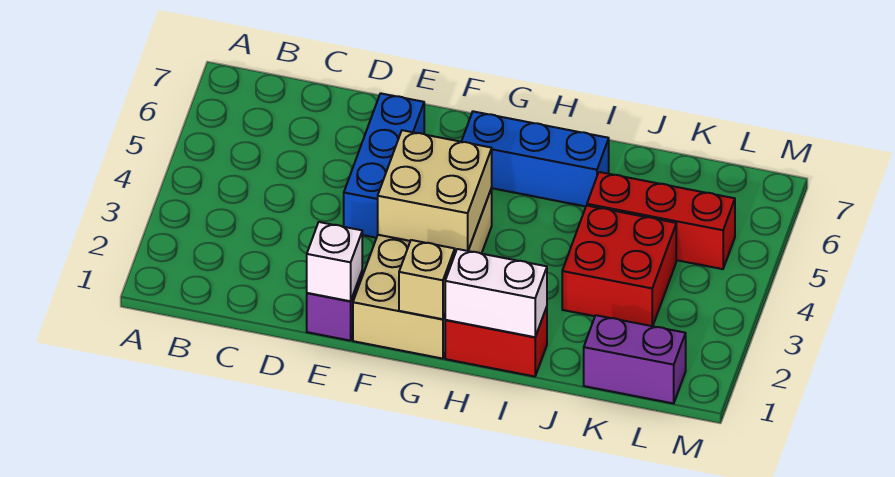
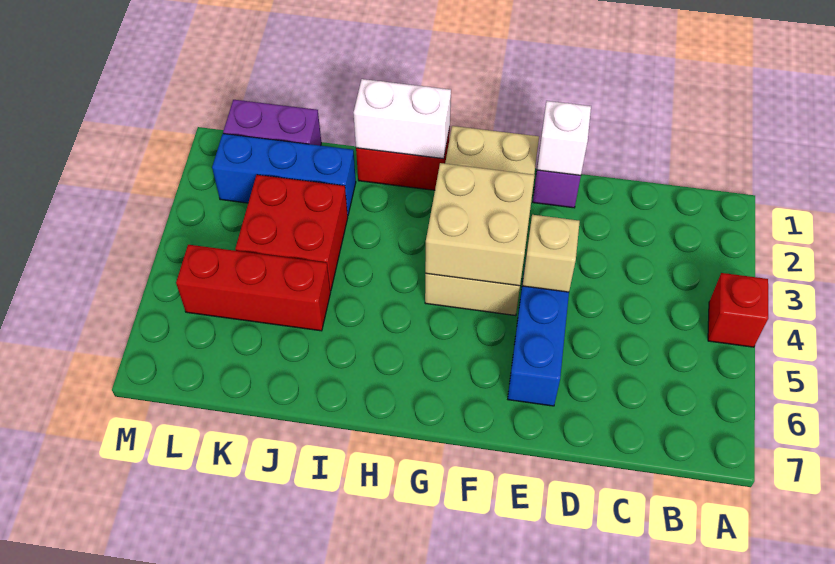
none -> red brick A4 level 1
tan brick G1 level 2 -> tan brick E4 level 2
blue brick G6:I6 level 1 -> blue brick J2:L2 level 1

